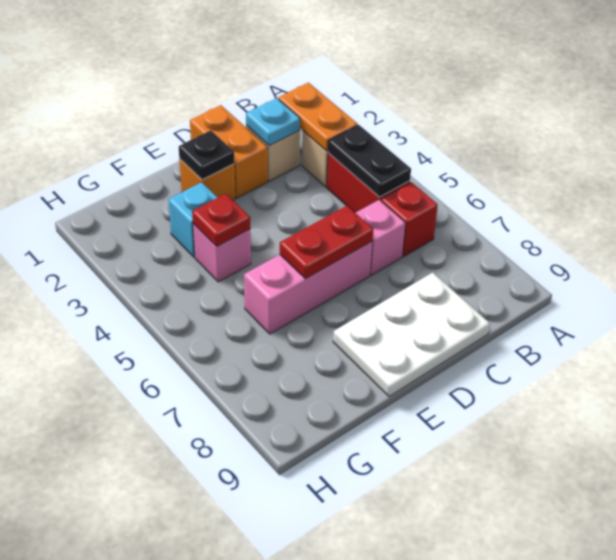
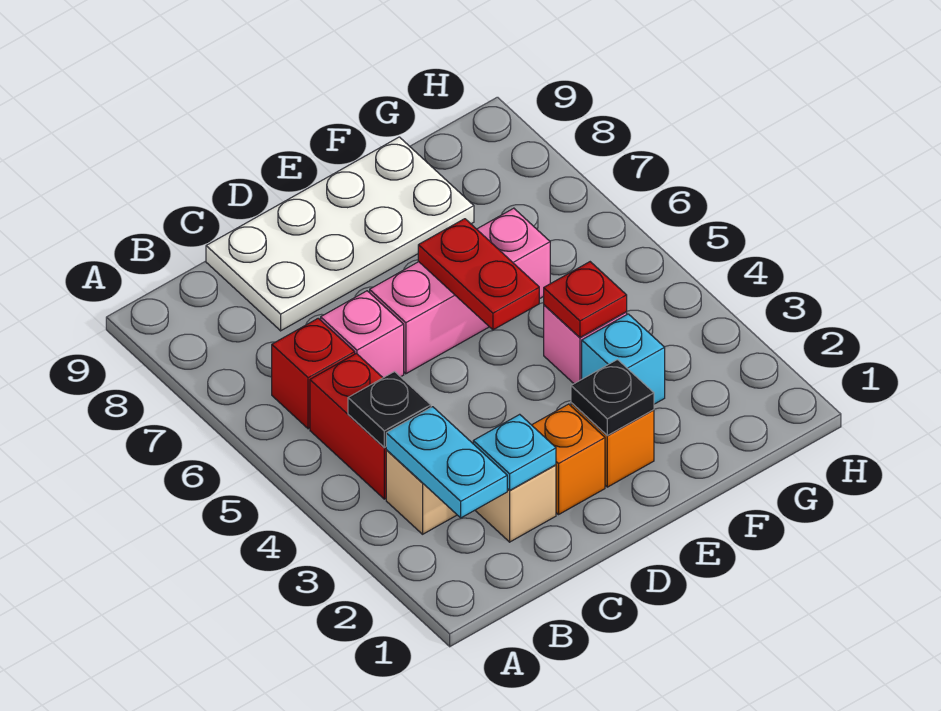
orange plate B2:B3 level 2 -> cyan plate B2:B3 level 2
black plate B4:B5 level 2 -> black plate B4 level 2
white plate C8:E9 level 1 -> white plate C8:F9 level 1
orange brick D1:D2 level 1 -> orange brick D2 level 1
red plate D6:E6 level 2 -> red plate E5:E6 level 2

